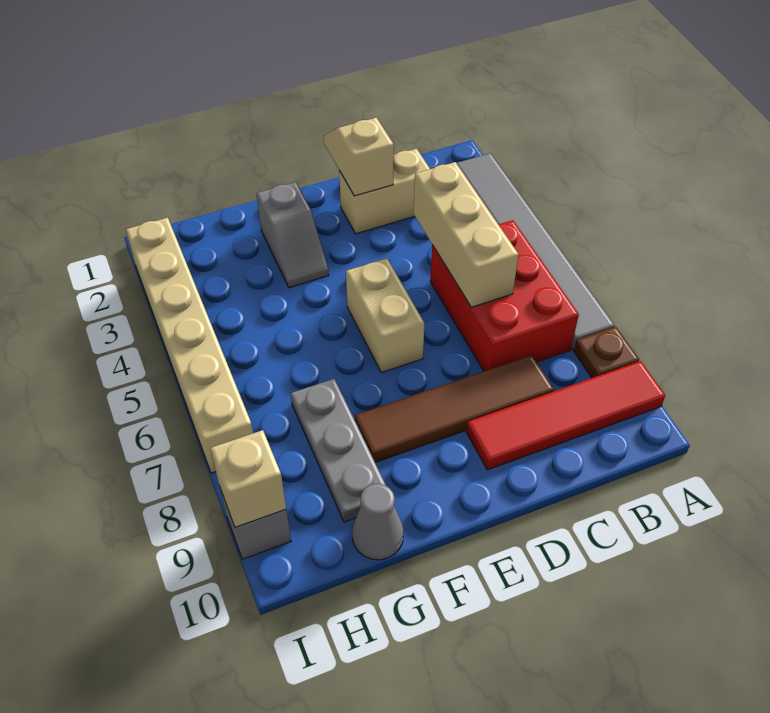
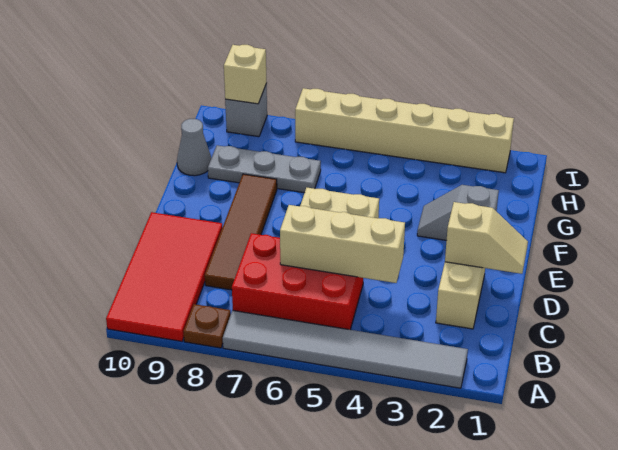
red tile A9:D9 level 1 -> red tile A9:D10 level 1

